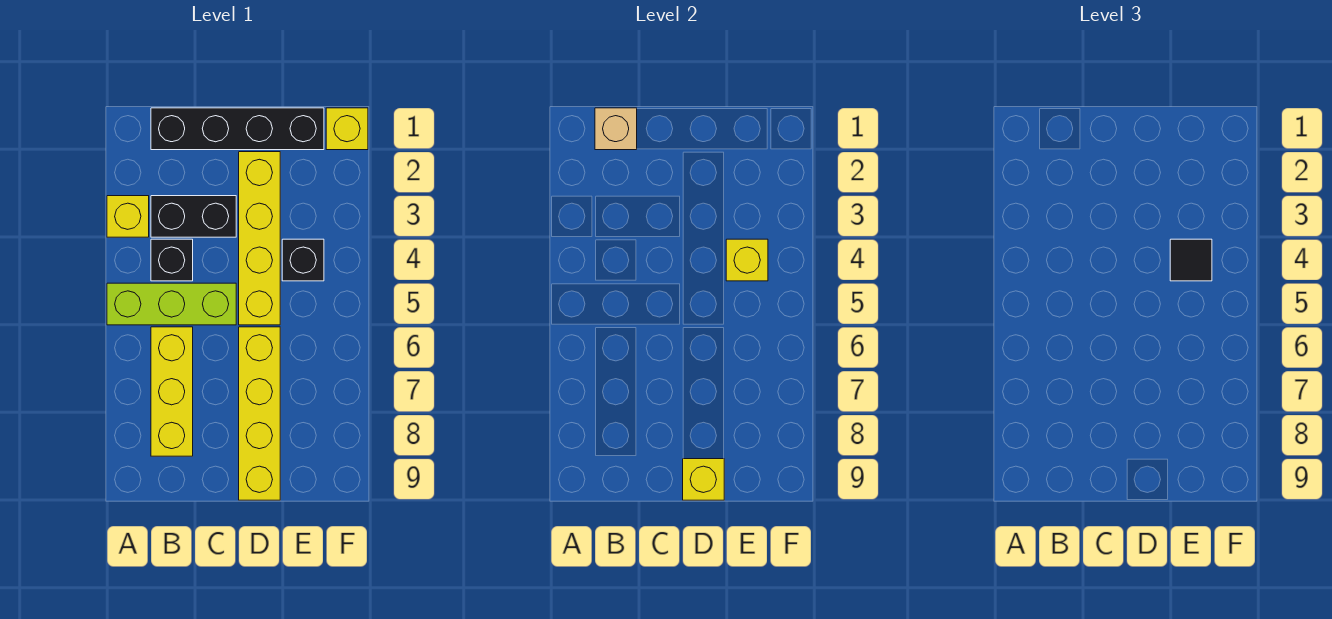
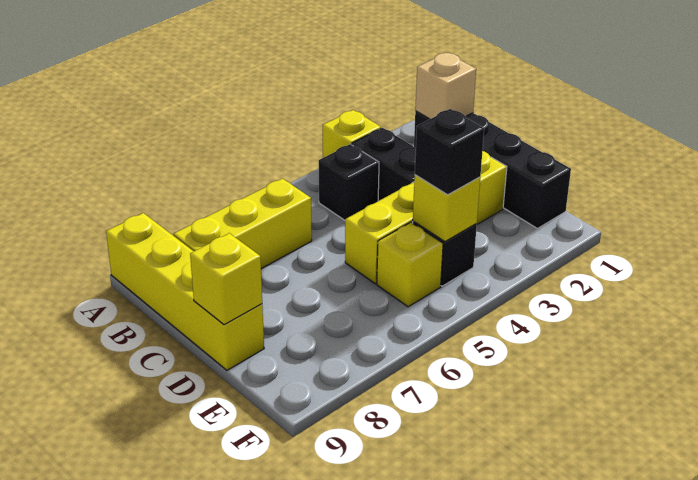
lime brick A5:C5 level 1 -> none
yellow brick D6:D9 level 1 -> yellow brick A9:D9 level 1
black tile E4 level 3 -> black brick E4 level 3
yellow brick F1 level 1 -> yellow brick E5 level 1

